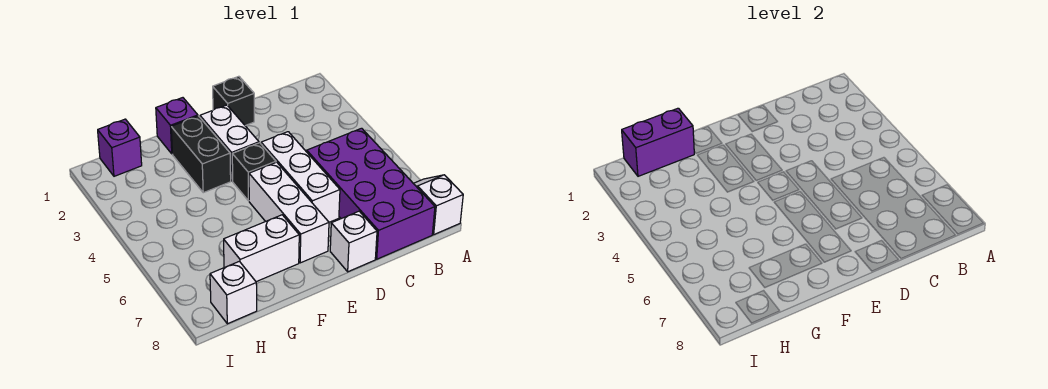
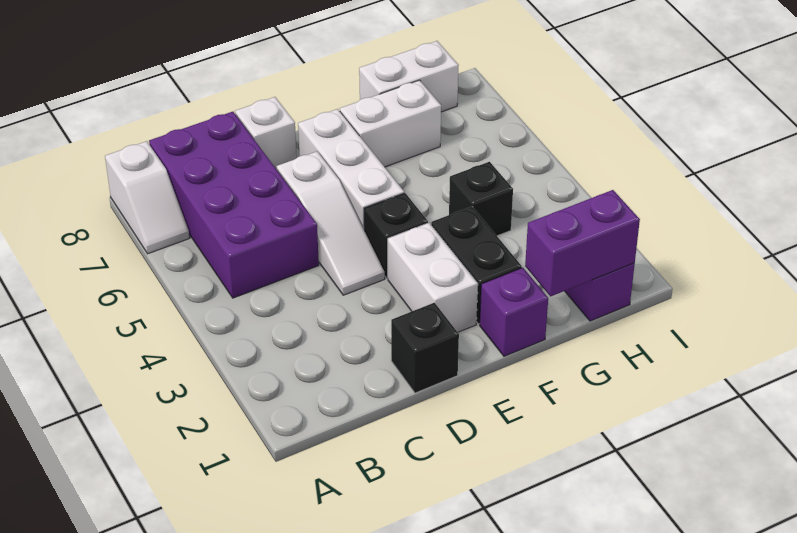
white brick D4:D6 level 1 -> white slope D4:D6 level 1 top 6
none -> black brick G4 level 1
white brick H8 level 1 -> white brick G8:H8 level 1

